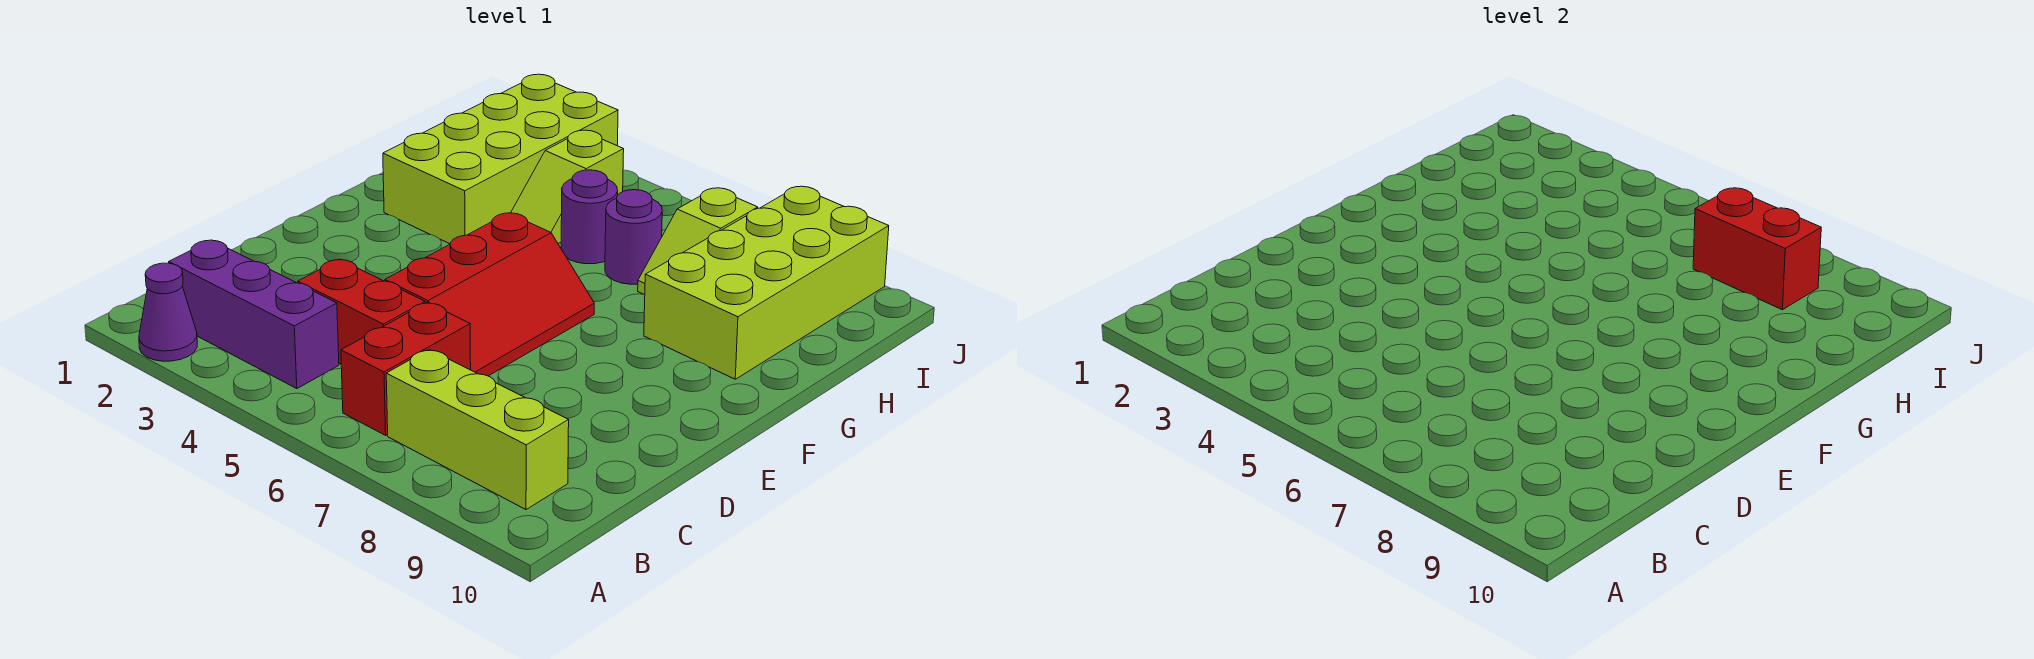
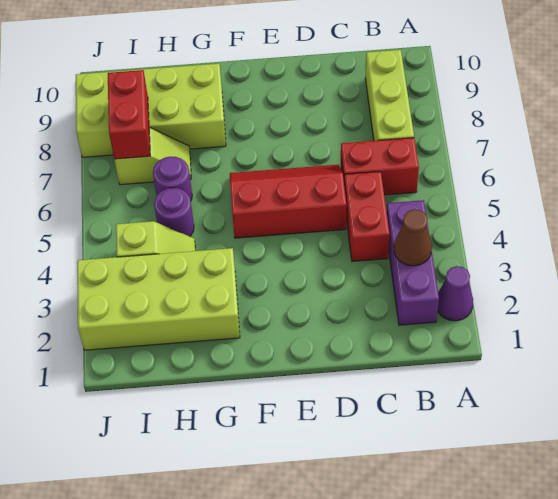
none -> brown cone B3 level 2

